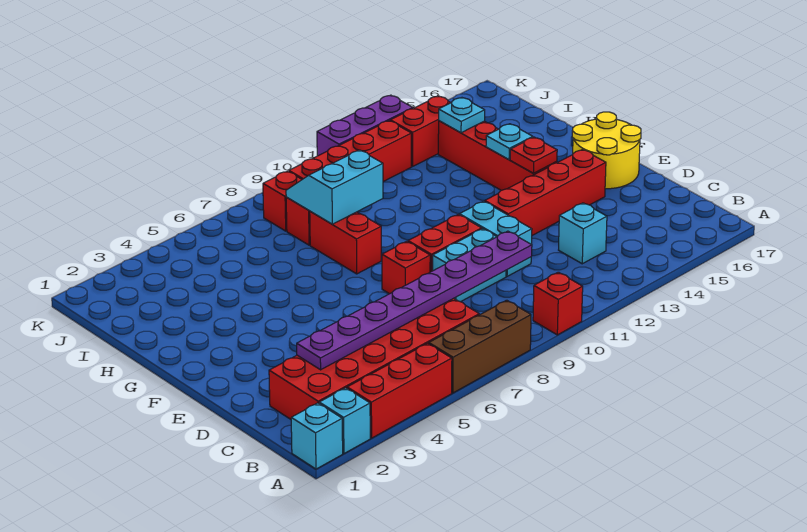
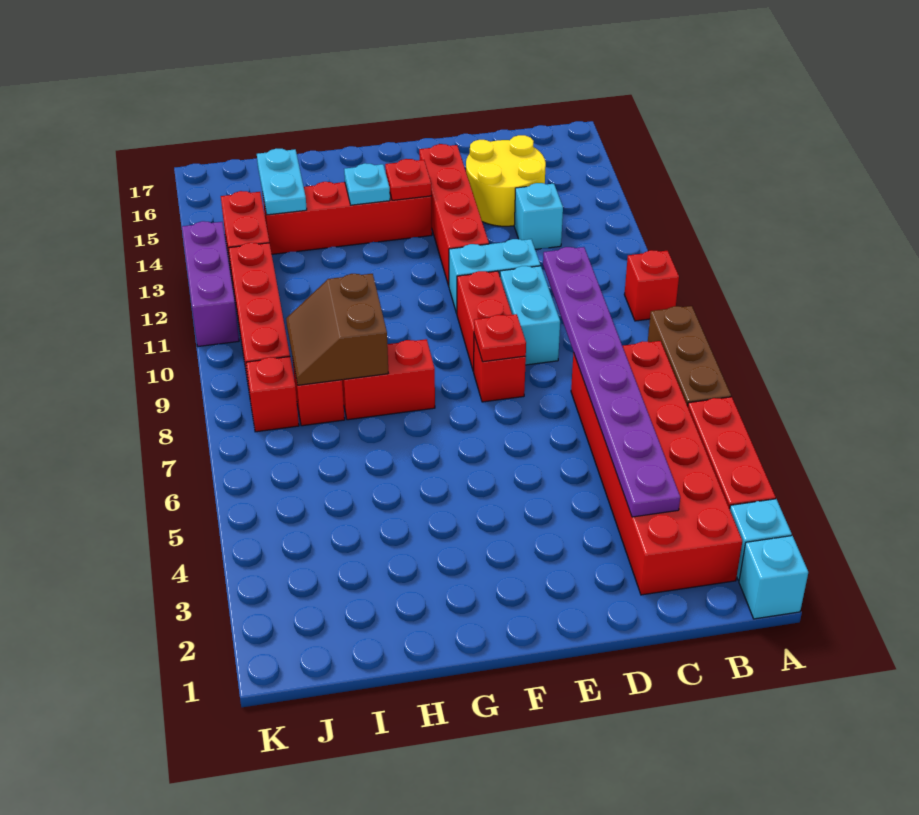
none -> red plate E8 level 2
yellow round brick E16:F17 level 1 -> yellow round brick C14:D15 level 1
cyan slope H8:I9 level 2 top H -> brown slope H8:I9 level 2 top H
cyan plate I14 level 2 -> cyan plate I14:I15 level 2

